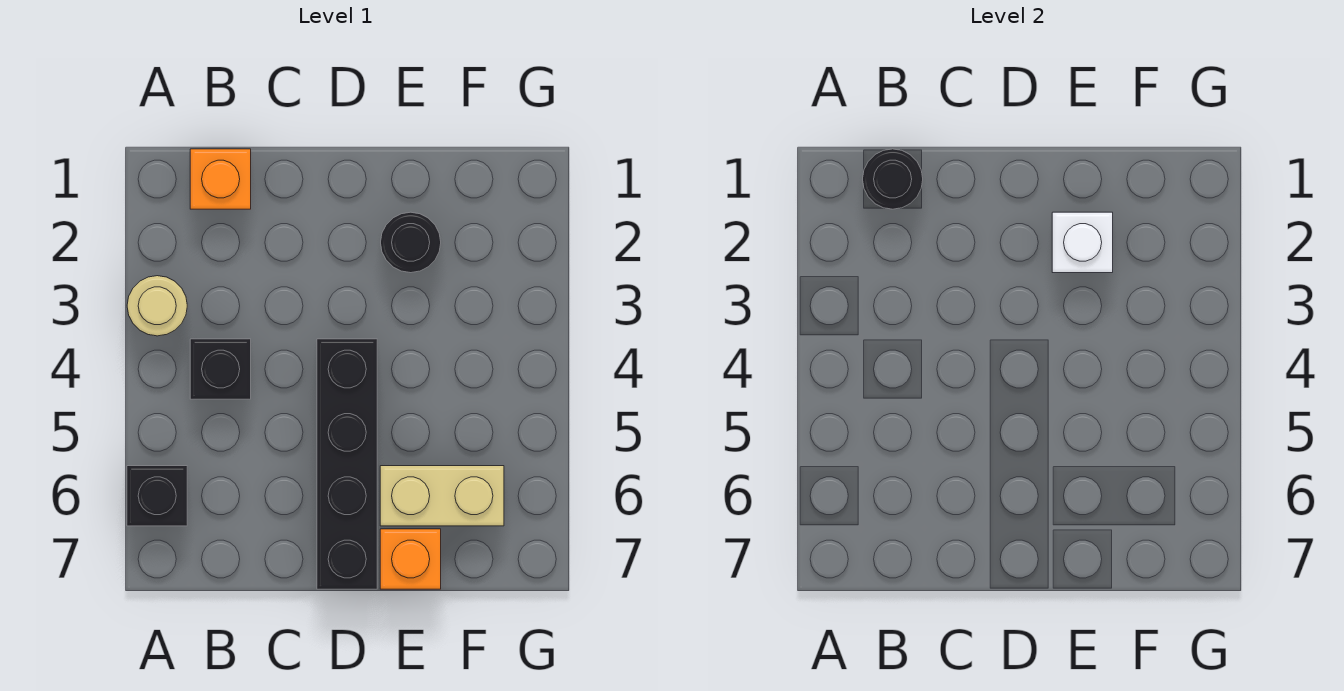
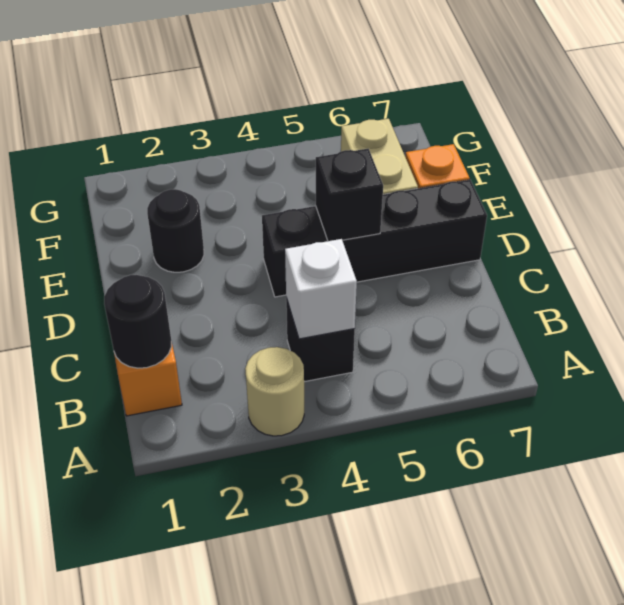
black brick A6 level 1 -> black brick D5 level 2
white brick E2 level 2 -> white brick B4 level 2

